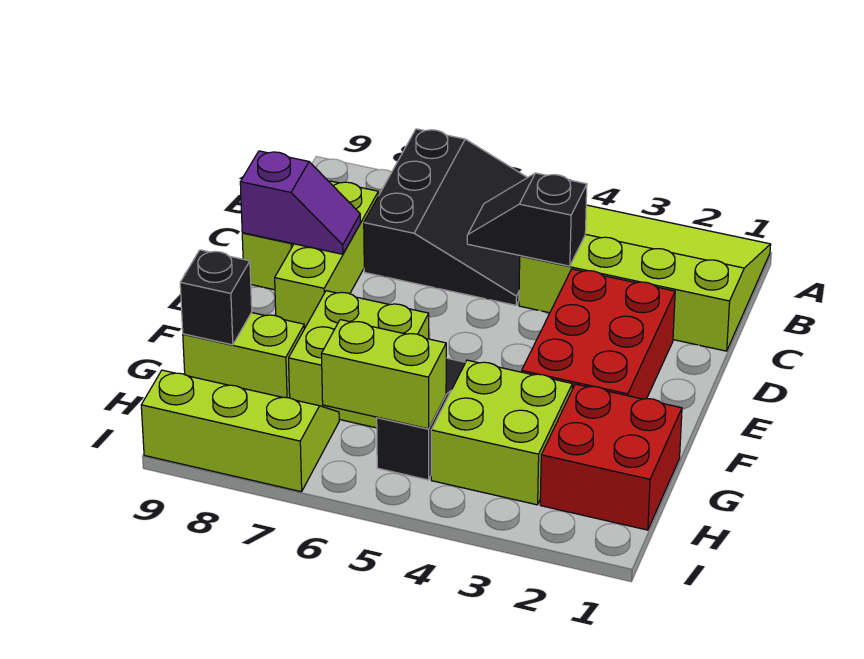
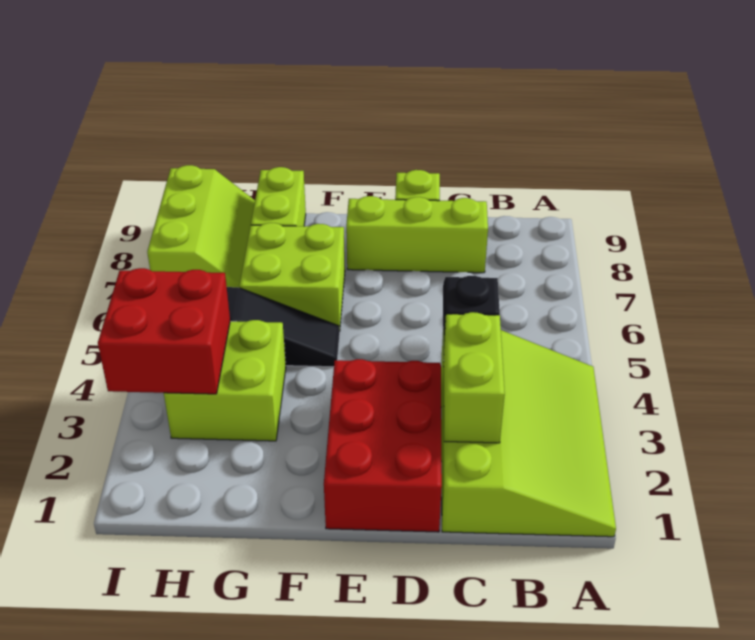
black slope A5:C7 level 1 top 7 -> none
red brick D2:F3 level 1 -> red brick D1:E3 level 1
purple slope D8:D9 level 2 top 9 -> none
red brick G1:H2 level 1 -> red brick H3:I4 level 2
black brick G9 level 2 -> none
lime brick H5:H6 level 2 -> lime brick C2:C3 level 2

